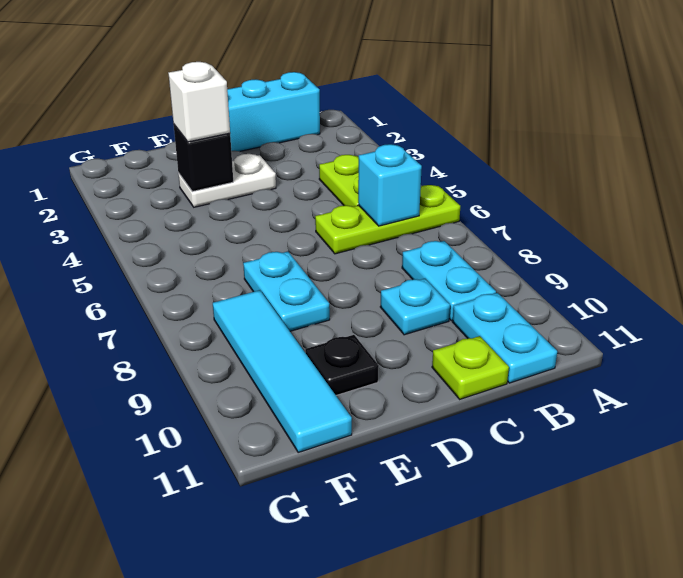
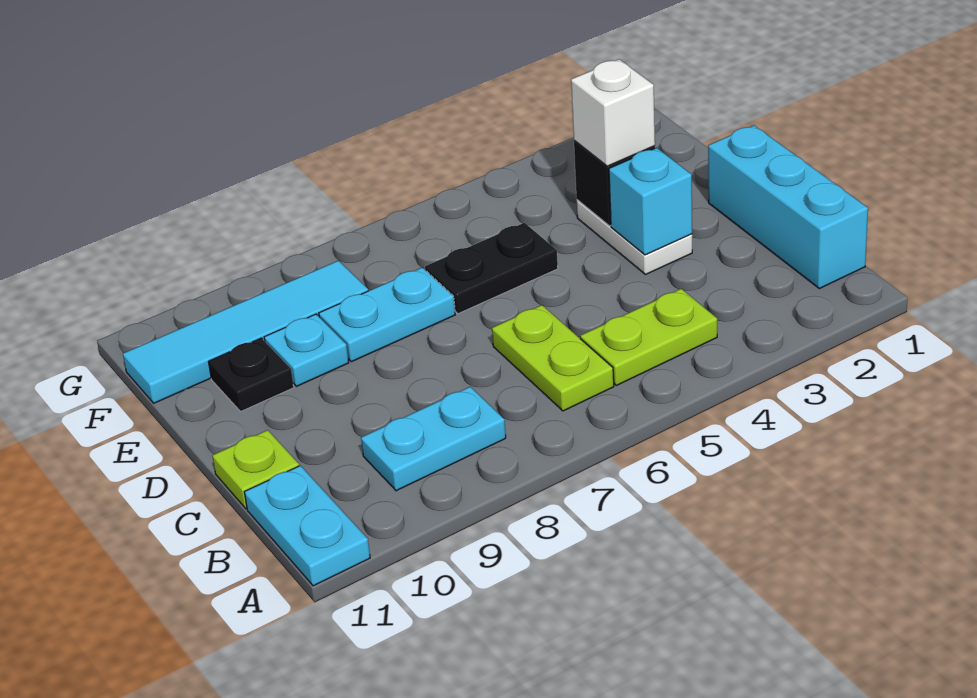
lime plate A6:C6 level 1 -> lime plate B6:C6 level 1
cyan brick B6 level 2 -> cyan brick D3 level 2
cyan plate B10:B11 level 1 -> cyan plate A11:B11 level 1
cyan plate C9 level 1 -> cyan plate E9 level 1
none -> black plate E5:E6 level 1

